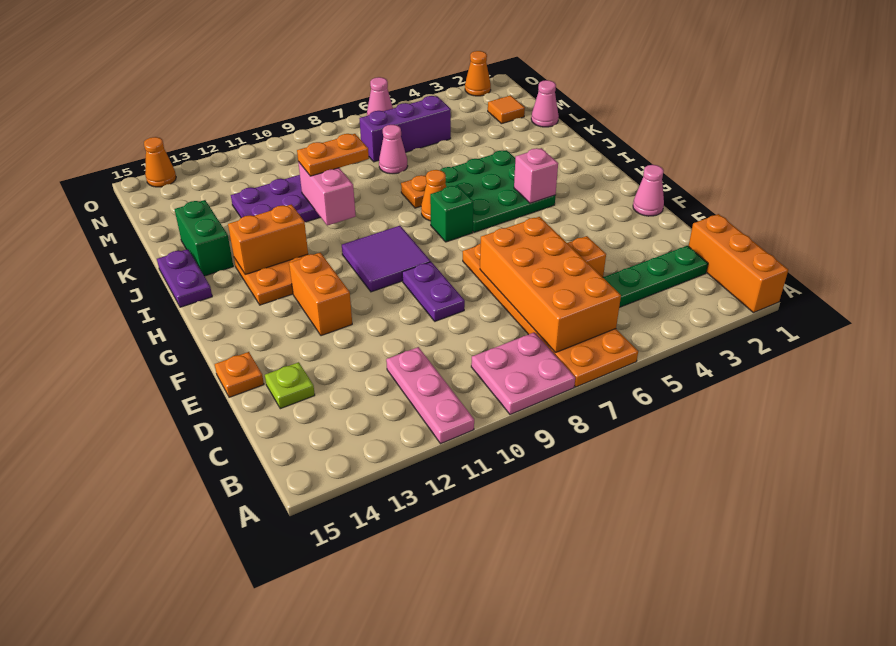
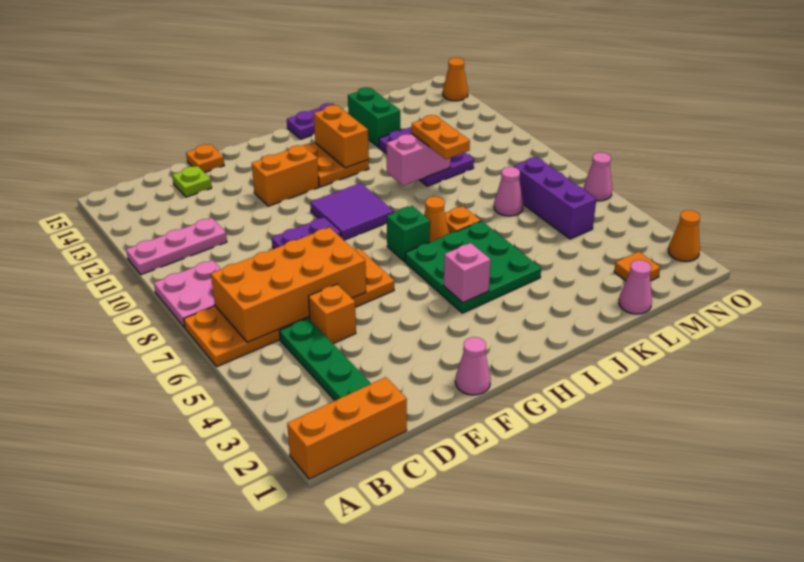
green brick J14:K14 level 1 -> green brick K13:K14 level 1

